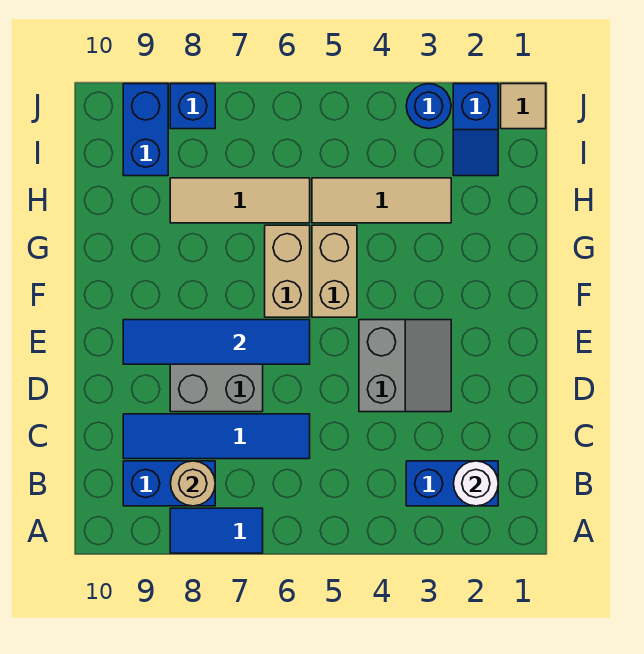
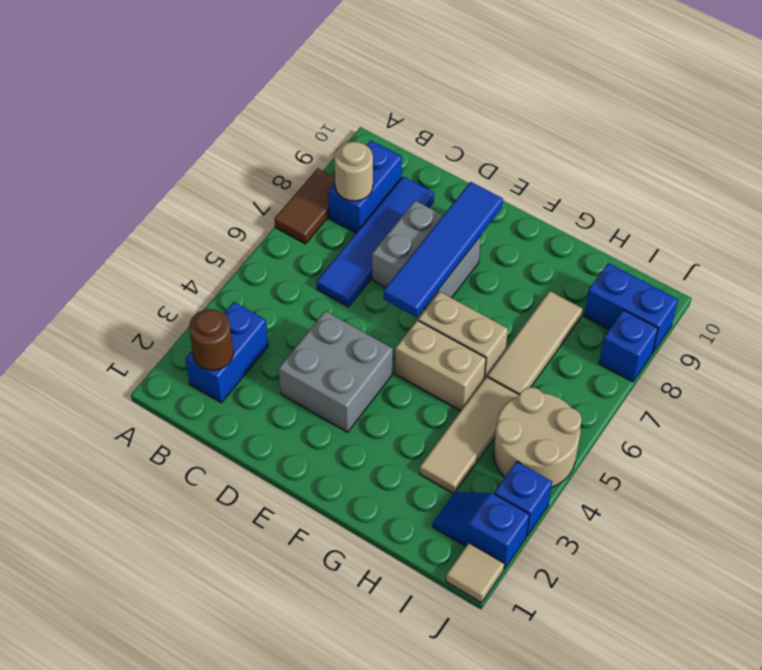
blue tile A7:A8 level 1 -> brown tile A7:A8 level 1
white round brick B2 level 2 -> brown round brick B2 level 2
grey slope D3:E4 level 1 top 4 -> grey brick D3:E4 level 1
none -> tan round brick I4:J5 level 1
blue round brick J3 level 1 -> blue brick J3 level 1

